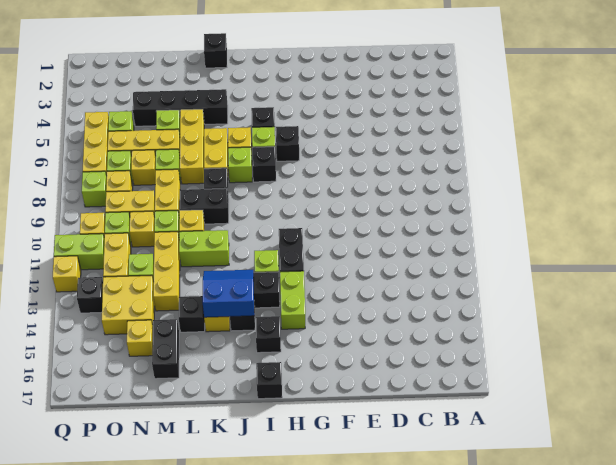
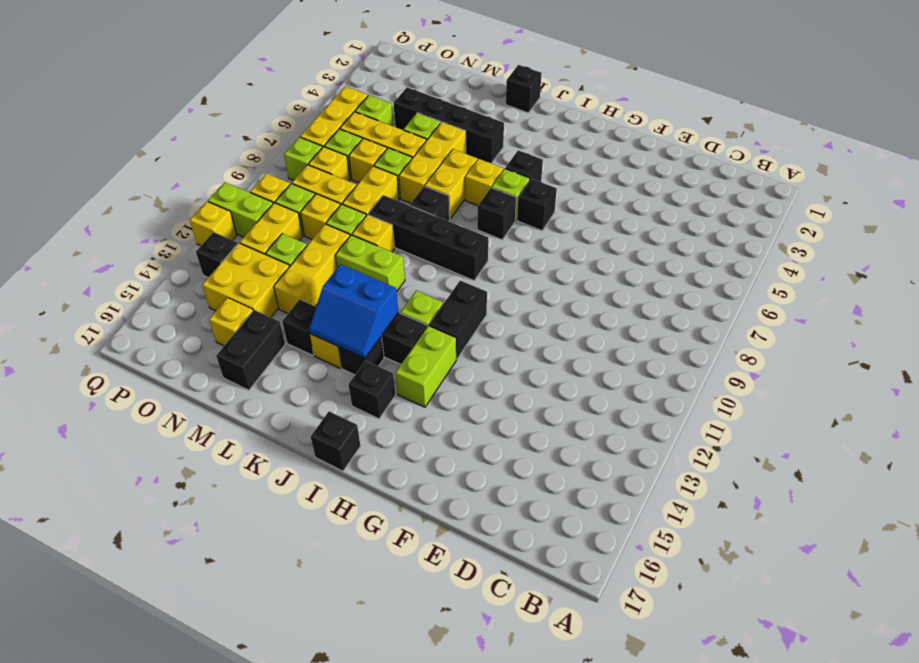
lime brick J7 level 1 -> none
blue slope J13:K14 level 2 top 14 -> blue slope J13:K14 level 2 top 13
black brick K9:L9 level 1 -> black brick I9:L9 level 1

